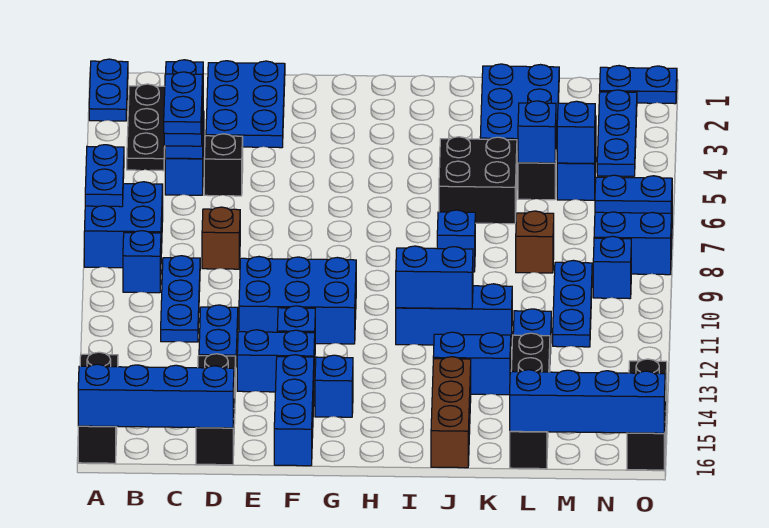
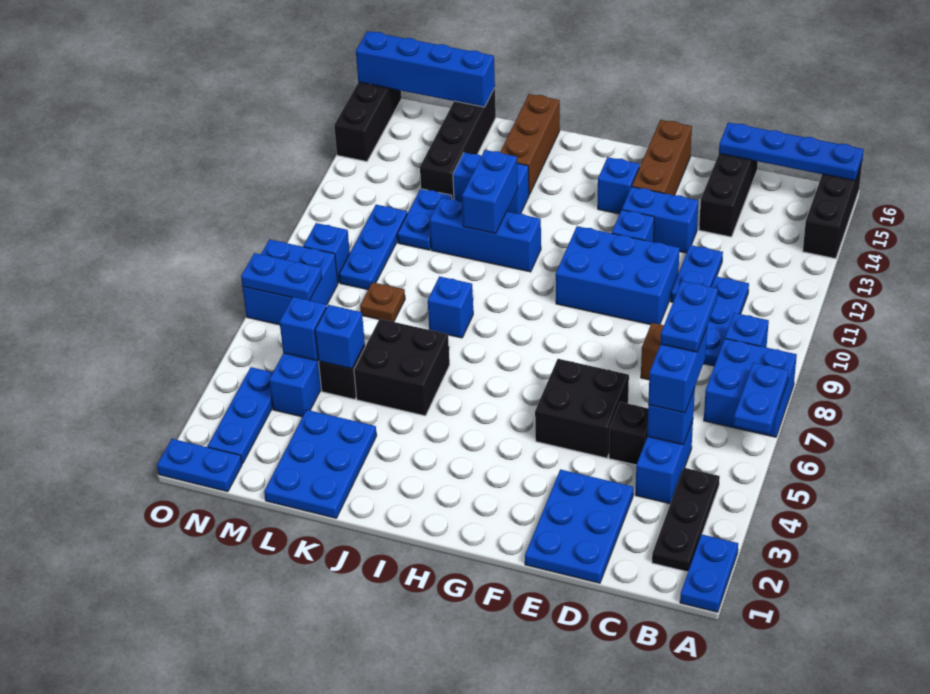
blue brick A16:D16 level 2 -> blue plate A16:D16 level 2
none -> black brick E5:F6 level 1
blue brick F14:F16 level 1 -> brown brick F14:F16 level 1
blue brick I11:J11 level 2 -> blue brick J11:J12 level 2
brown brick L8 level 1 -> brown plate L8 level 1

